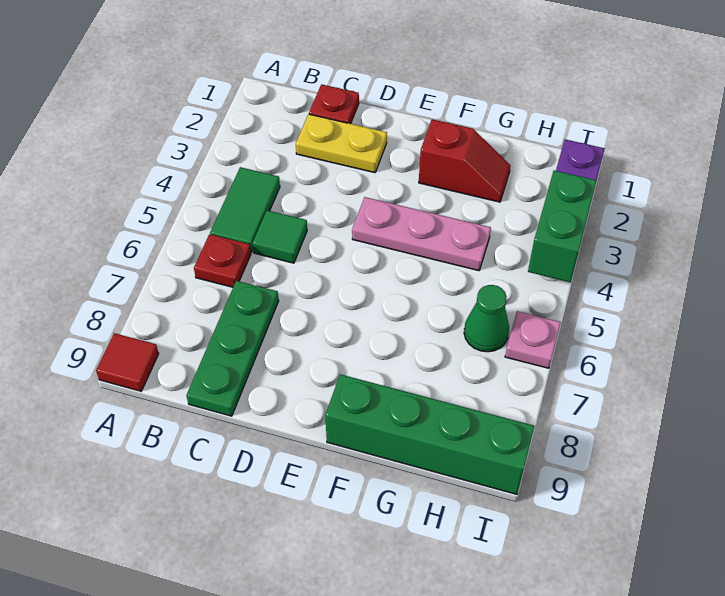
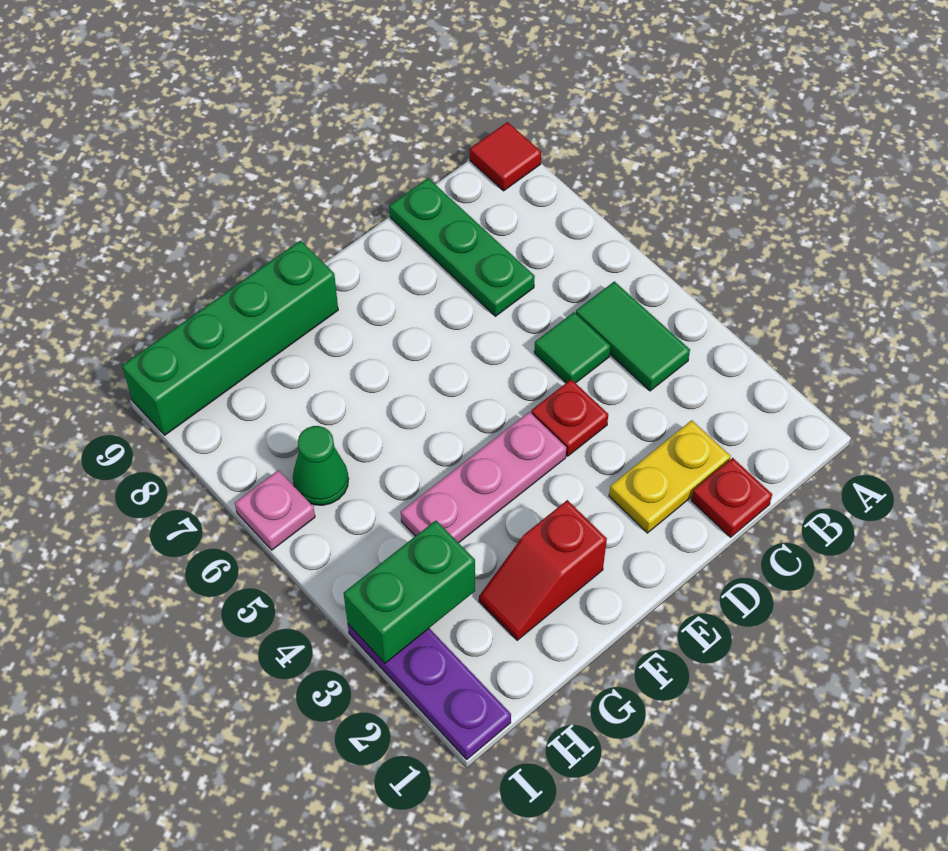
red plate B6 level 1 -> red plate D4 level 1
green brick I3:I4 level 2 -> green brick H3:I3 level 2

